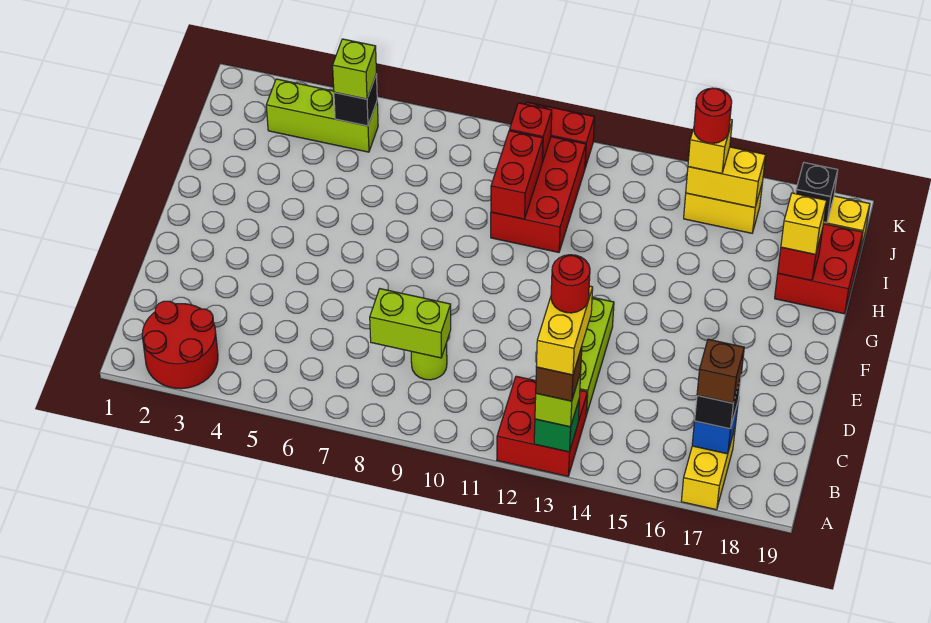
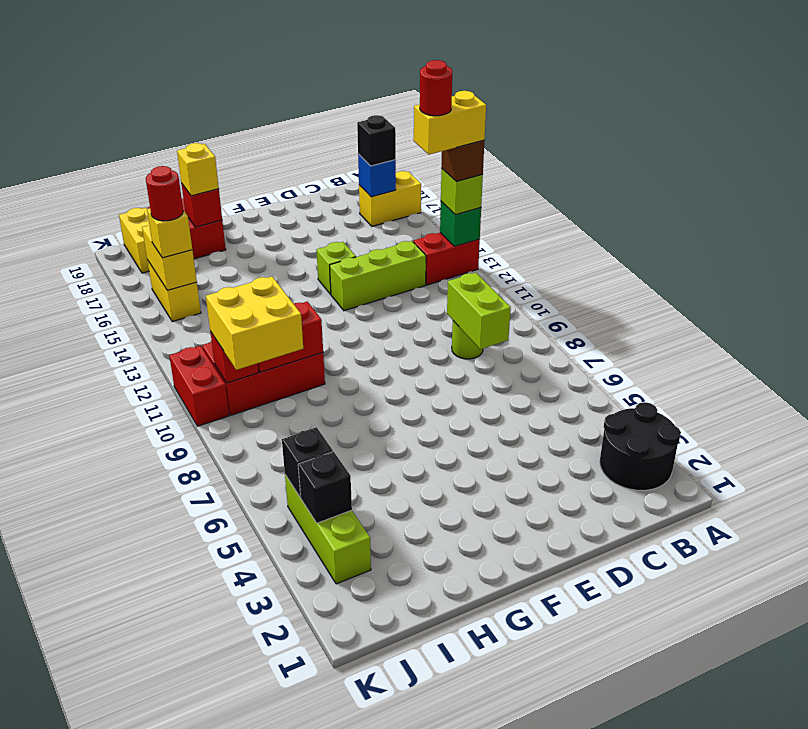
red round brick A2:B3 level 1 -> black round brick A2:B3 level 1
red brick A12:B13 level 1 -> red brick A13:B13 level 1
brown brick B17 level 4 -> none
none -> yellow brick I9:J10 level 3
lime brick J5 level 3 -> lime brick E14 level 1
black brick J18 level 2 -> black brick J4 level 2

